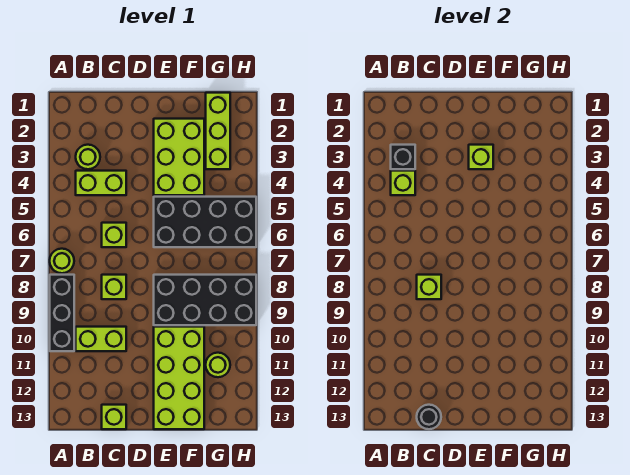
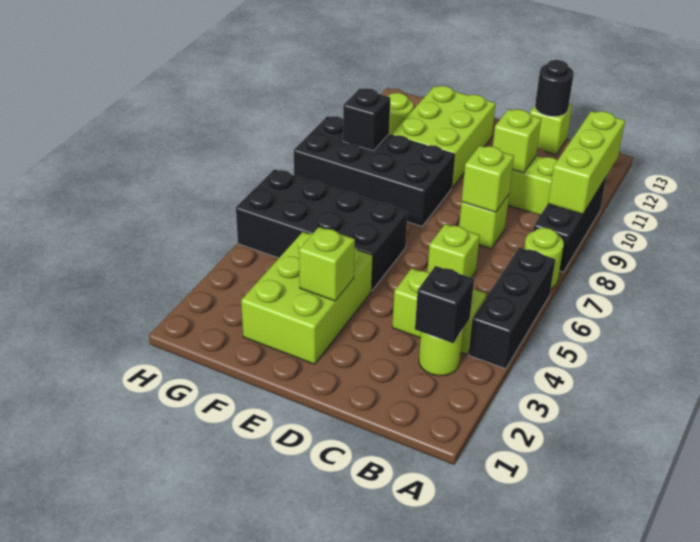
none -> black brick A4:A6 level 1
lime brick B4 level 2 -> lime brick C10 level 2
lime brick E10:F13 level 1 -> lime brick E10:F12 level 1
lime brick G1:G3 level 1 -> lime brick A9:A11 level 2
none -> black brick G9 level 2

